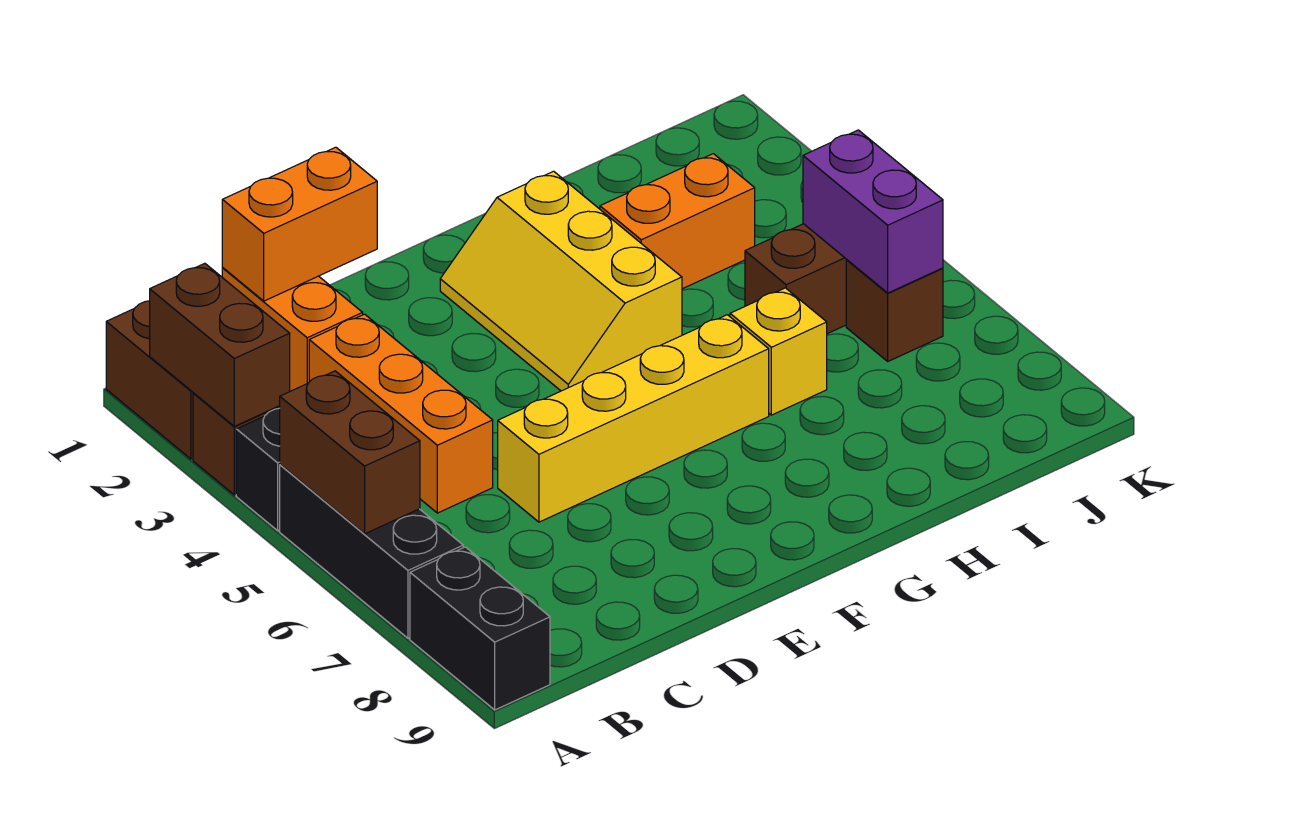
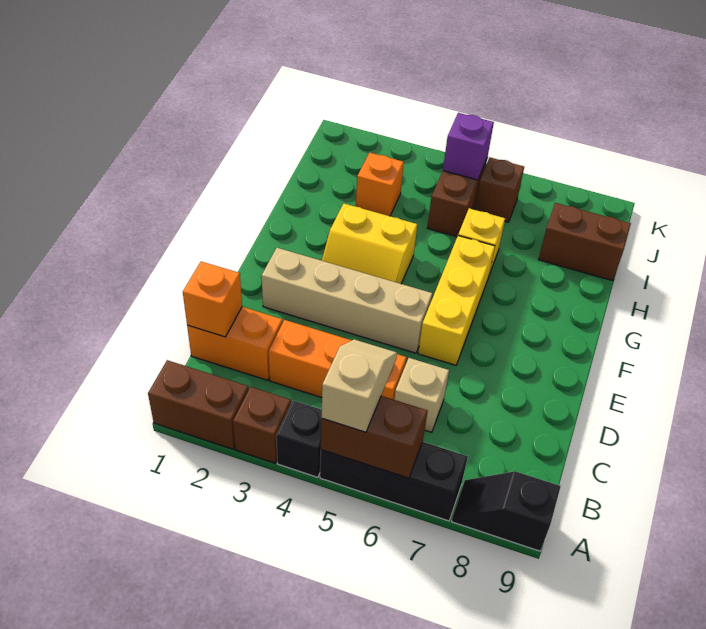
brown brick A2:A3 level 2 -> brown brick I8:I9 level 1
none -> tan slope A5:B5 level 3 top A
black brick A8:A9 level 1 -> black slope A8:A9 level 1 top 9
orange brick C1:D1 level 2 -> orange brick C1 level 2
none -> tan brick C6 level 1
yellow brick D6:G6 level 1 -> yellow brick E6:G6 level 1
none -> tan brick E2:E5 level 1
yellow slope F2:G4 level 1 top G -> yellow slope F3:G4 level 1 top G
orange brick H3:I3 level 1 -> orange brick I3 level 1
purple brick J5:J6 level 2 -> purple brick J5 level 2

